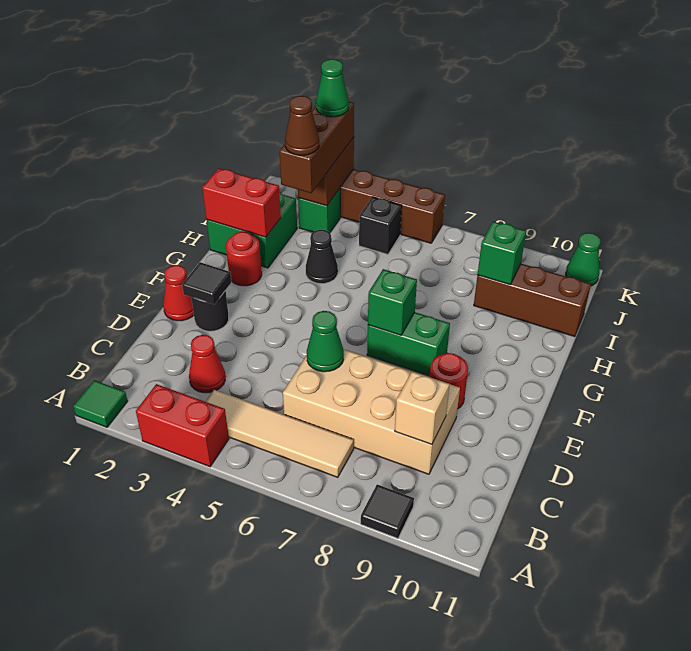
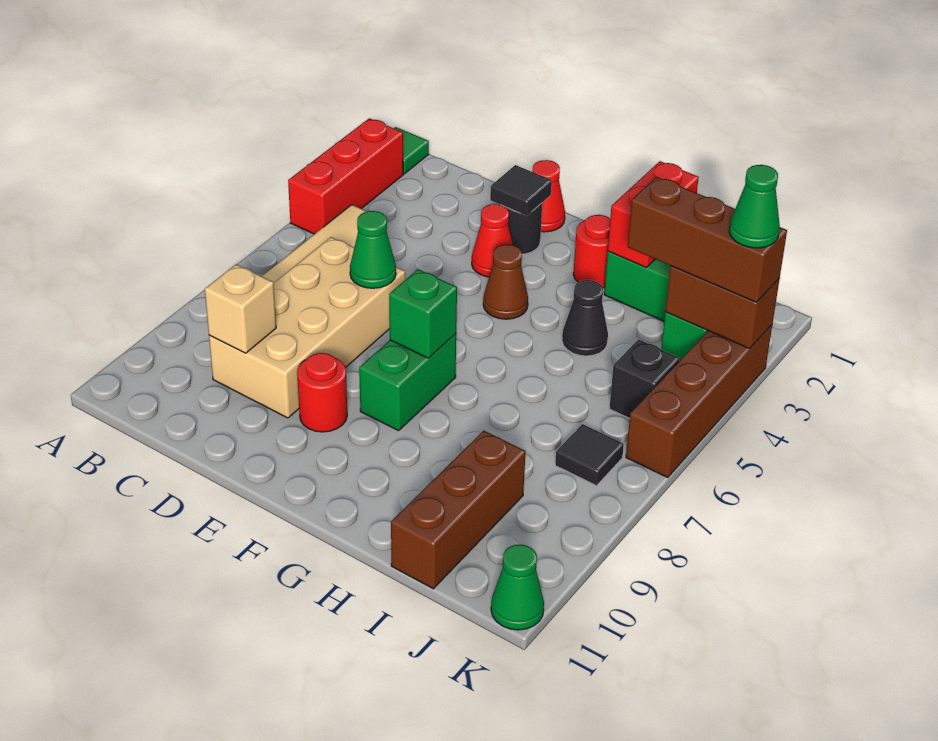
red brick A3:A4 level 1 -> red brick A2:A4 level 1
black tile A9 level 1 -> black tile J7 level 1
red cone C3 level 1 -> red cone E3 level 1
brown cone I3 level 4 -> brown cone F4 level 1
green brick I9 level 2 -> none

